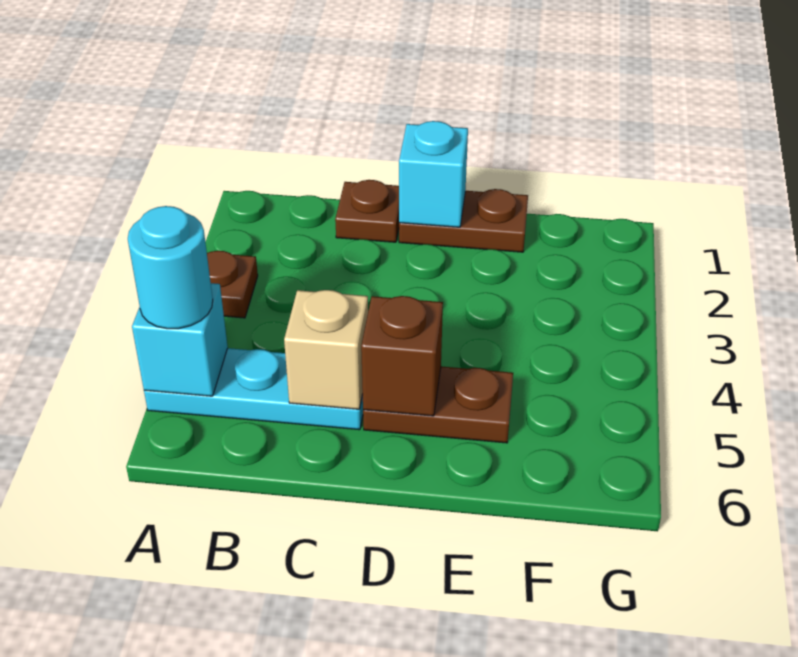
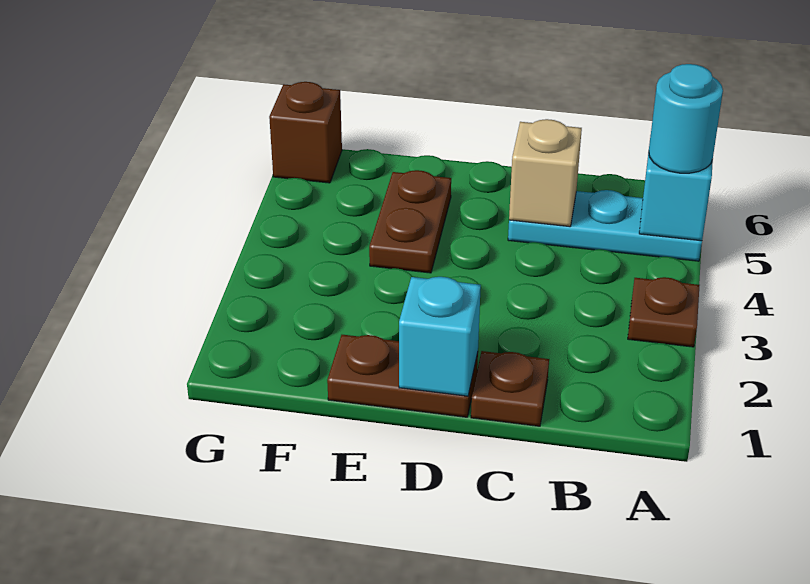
brown plate D5:E5 level 1 -> brown plate E4:E5 level 1
brown brick D5 level 2 -> brown brick G6 level 1

